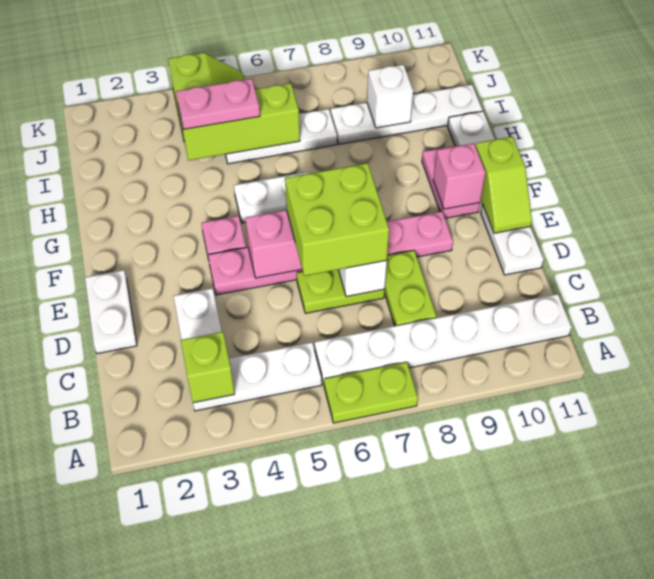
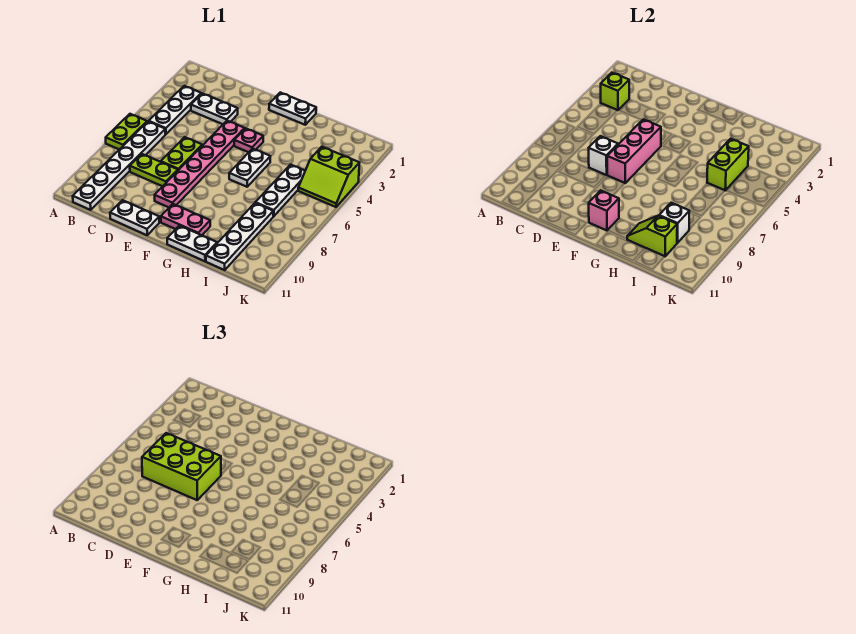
white plate D1:E1 level 1 -> white plate F1:G1 level 1
lime brick D6:E7 level 3 -> lime brick C6:E7 level 3
lime slope E11:F11 level 2 top F -> lime slope H10:I10 level 2 top I
lime brick I4:I6 level 2 -> lime brick I4:I5 level 2
pink plate I4:I5 level 3 -> none

